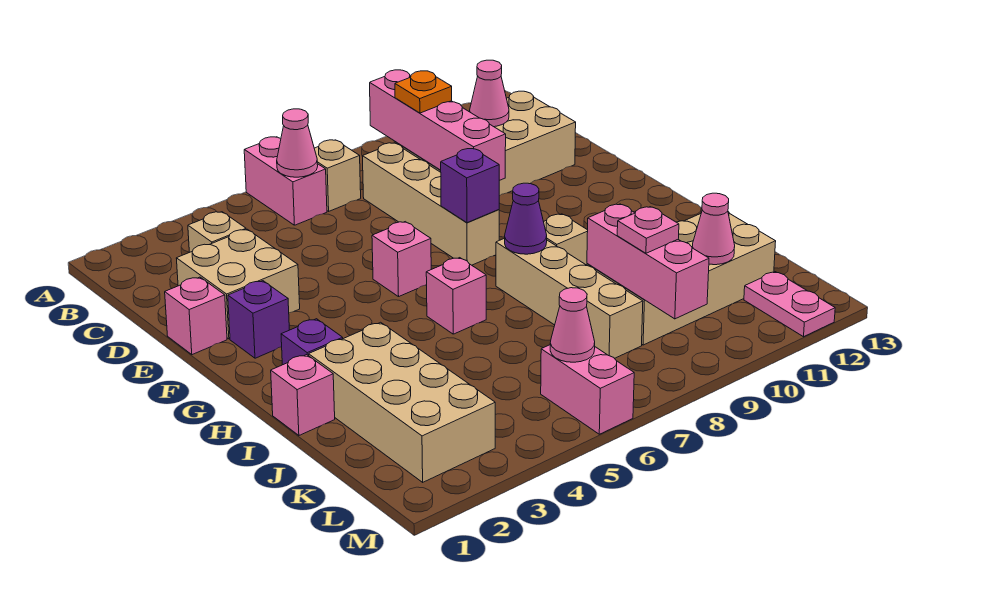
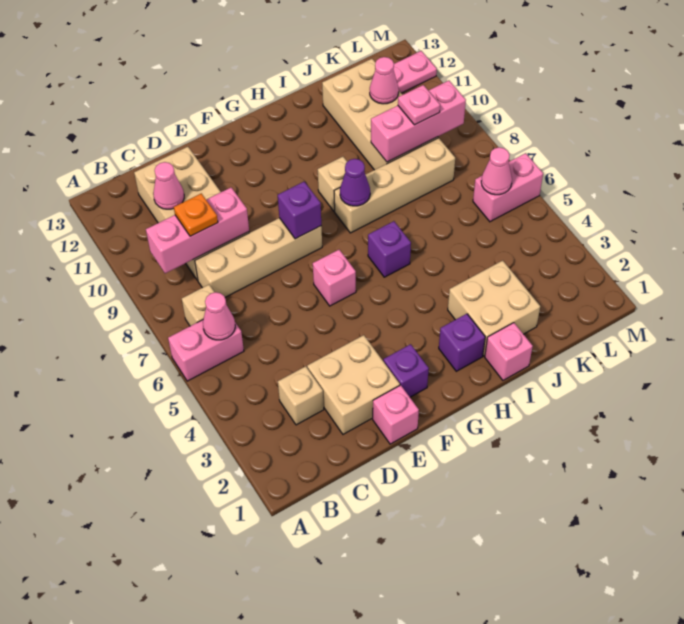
pink brick B9:E9 level 2 -> pink brick B9:D9 level 2
pink brick H6 level 1 -> purple brick H6 level 1
tan brick I2:L3 level 1 -> tan brick I2:J3 level 1

